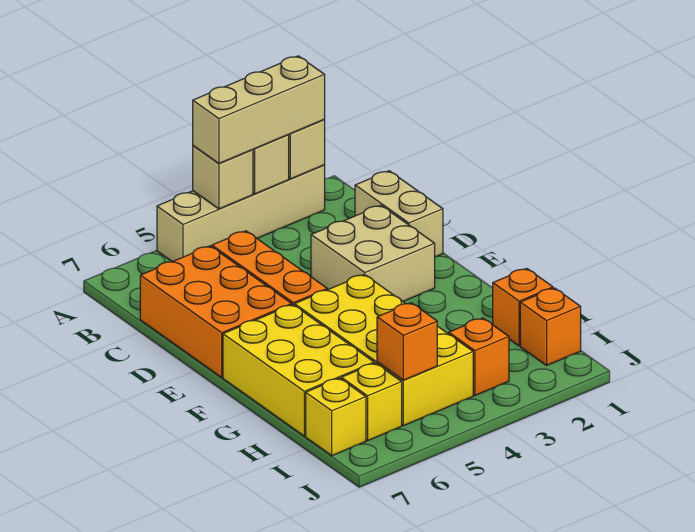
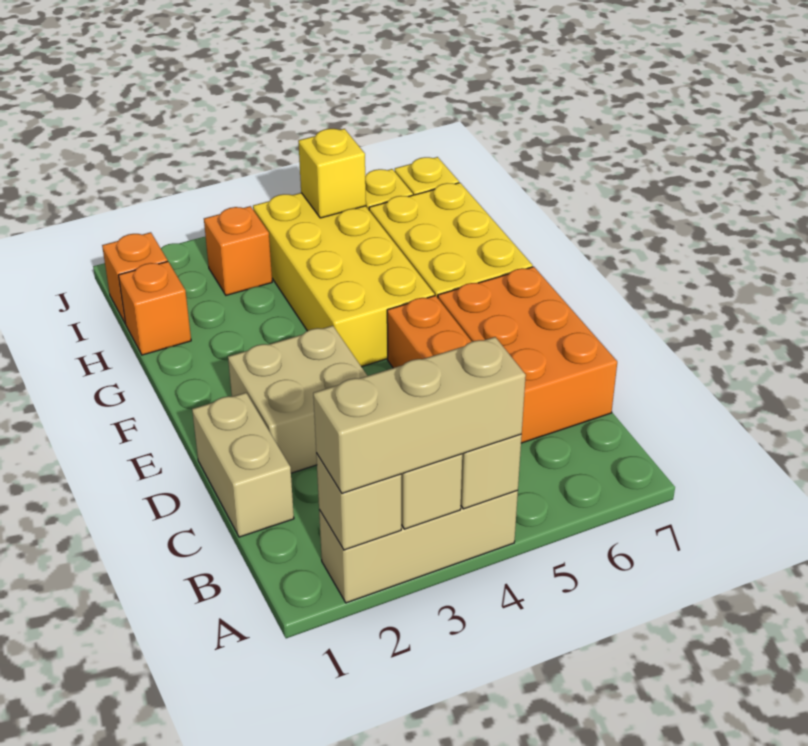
tan brick A2:A5 level 1 -> tan brick A2:A4 level 1
orange brick I5 level 2 -> yellow brick I5 level 2

